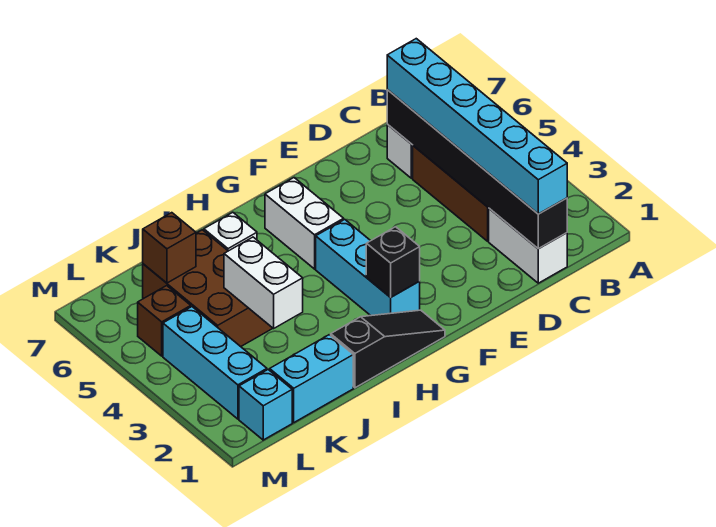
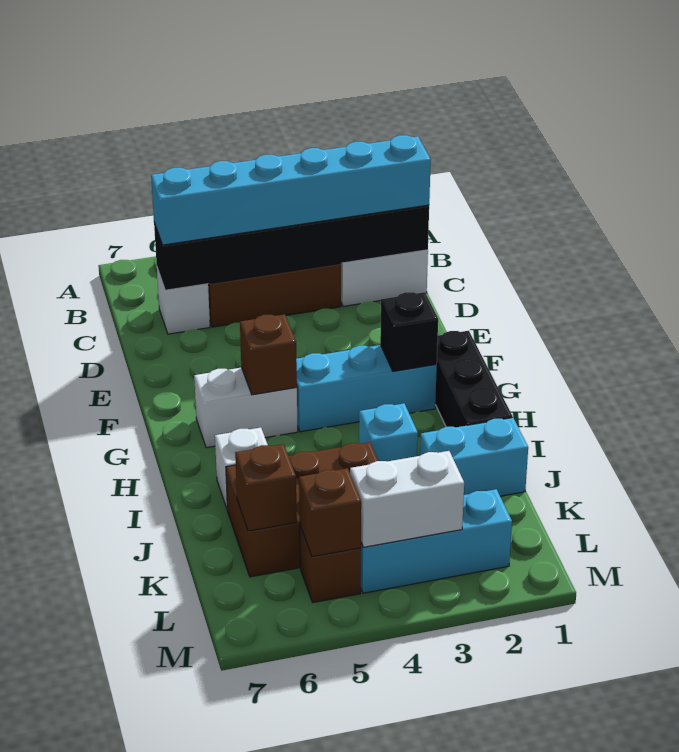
black slope G1:I1 level 1 top I -> black brick G1:I1 level 1
none -> brown brick G5 level 2
cyan brick J1:K1 level 1 -> cyan brick J1:J2 level 1
white brick J3:J4 level 2 -> white brick L3:L4 level 2
cyan brick L1 level 1 -> cyan brick I3 level 1
none -> brown brick L5 level 2

